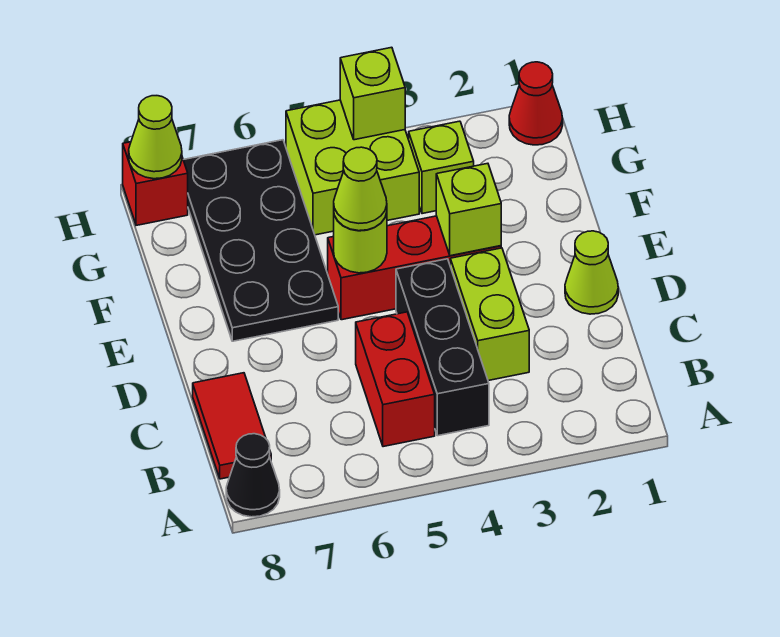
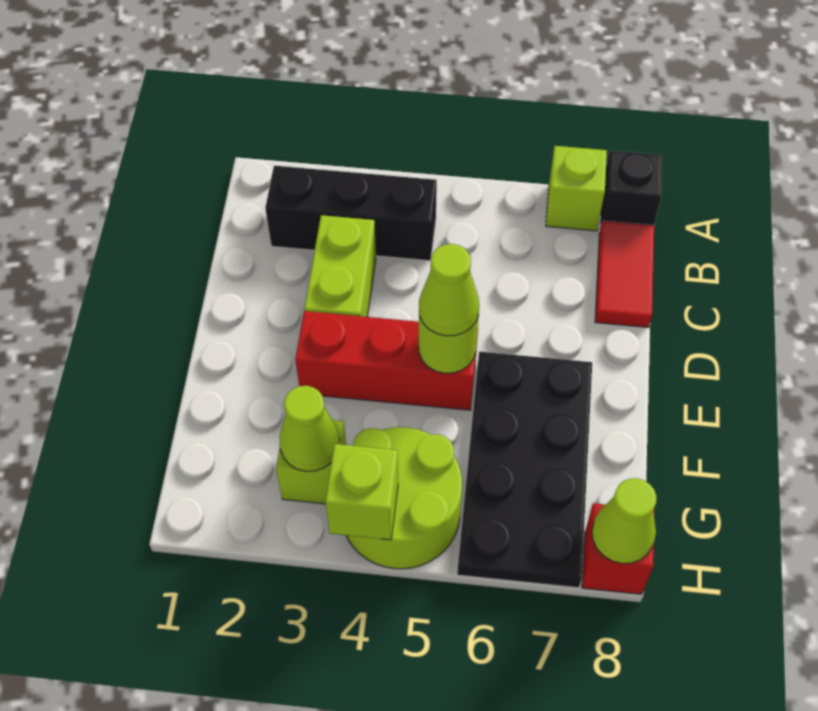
black cone A8 level 1 -> black brick A8 level 1
black brick B4:D4 level 1 -> black brick B2:B4 level 1
red brick B5:C5 level 1 -> none
lime cone D1 level 1 -> lime cone G3 level 2
lime brick E3 level 2 -> lime brick A7 level 1
lime brick G4:H5 level 1 -> lime round brick G4:H5 level 1
red cone H1 level 1 -> none

